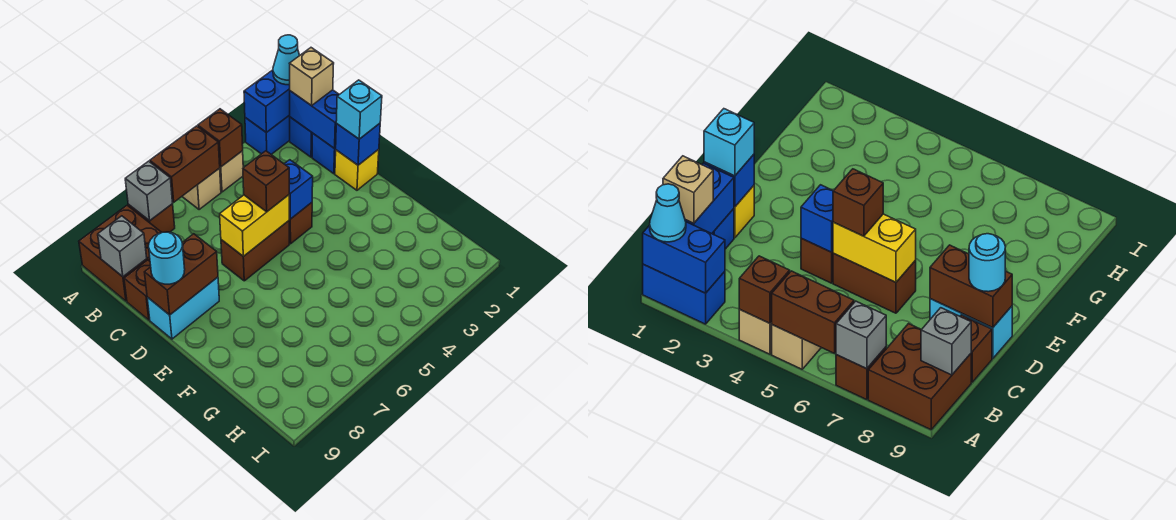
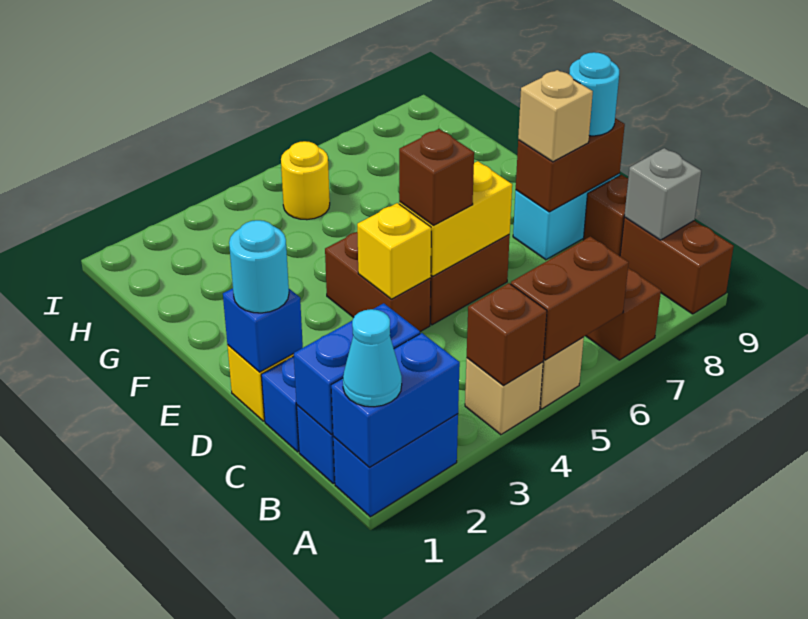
grey brick A7 level 2 -> none
brown brick A8:B9 level 1 -> brown brick A9:B9 level 1
blue brick B1:C1 level 2 -> blue brick B1:B2 level 2
tan brick B1 level 3 -> tan brick D8 level 3
cyan brick D1 level 3 -> cyan round brick D1 level 3
brown brick D4 level 1 -> brown brick D4:E4 level 1
blue brick D4 level 2 -> yellow brick D4 level 2
none -> yellow round brick H5 level 1

